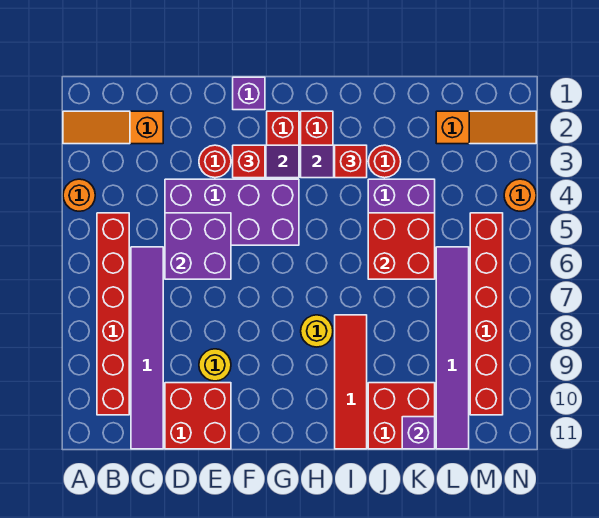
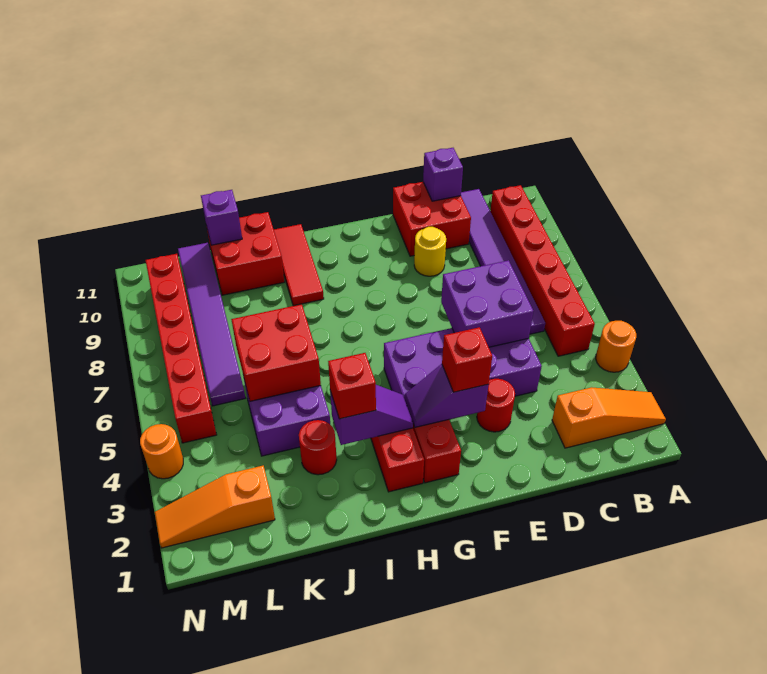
purple brick F1 level 1 -> purple brick D11 level 2
yellow round brick H8 level 1 -> none
red tile I8:I11 level 1 -> red tile I9:I11 level 1

